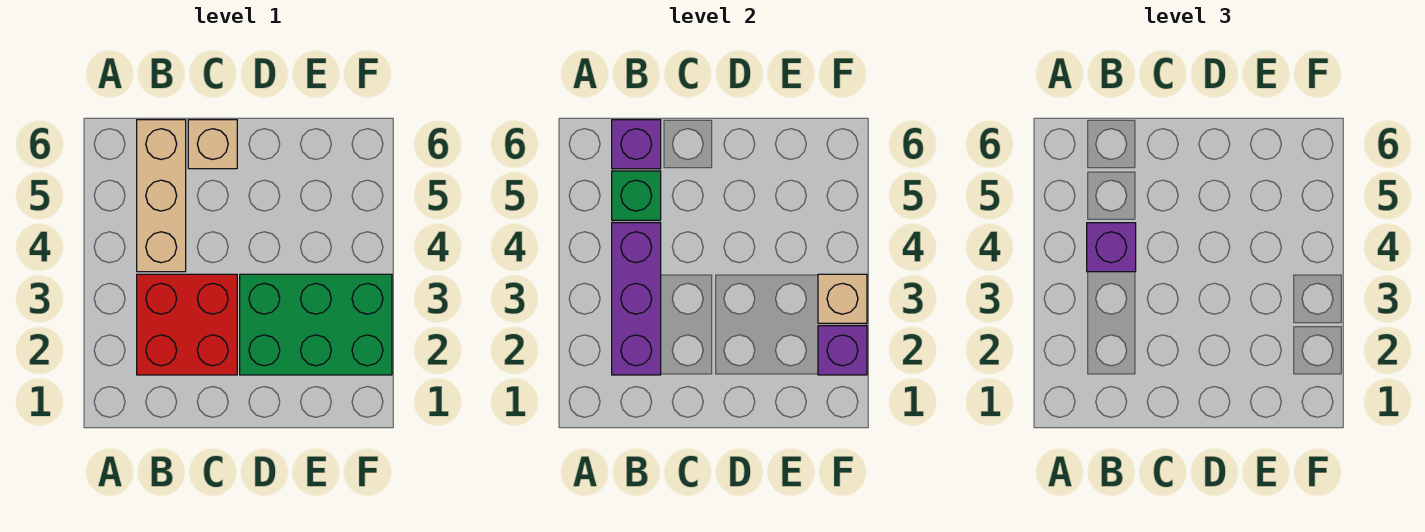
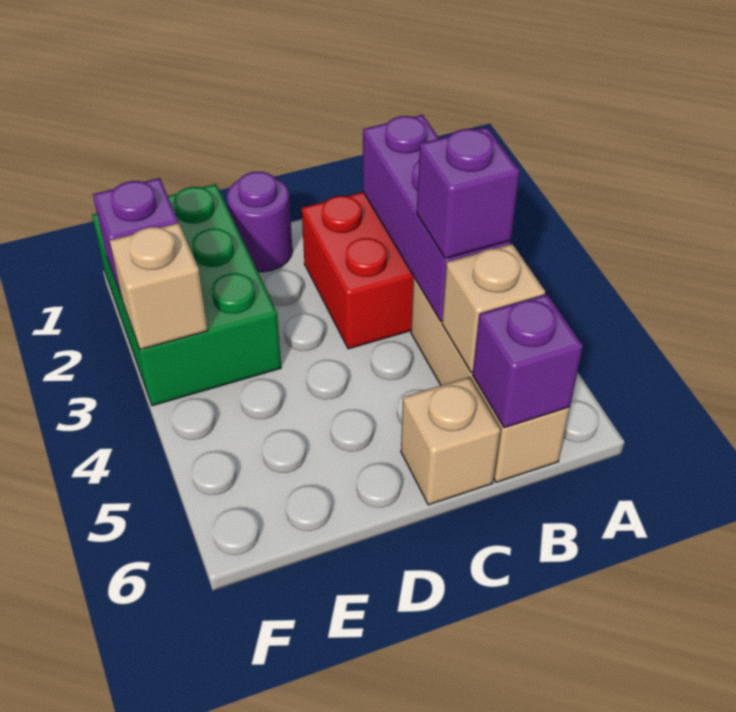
green brick B5 level 2 -> tan brick B5 level 2
none -> purple round brick D1 level 1
green brick D2:F3 level 1 -> green brick E1:F3 level 1

